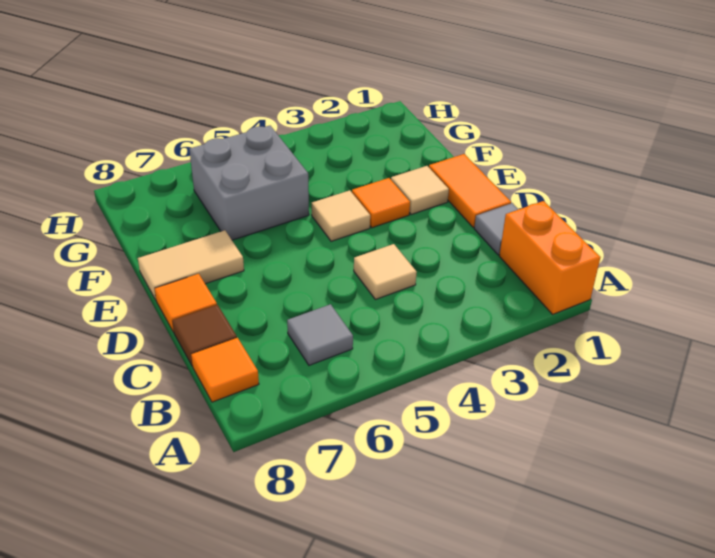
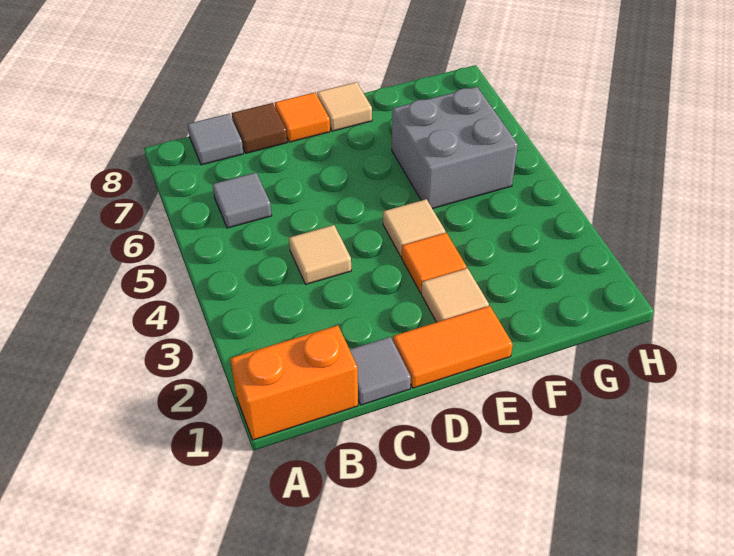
orange tile B8 level 1 -> grey tile B8 level 1
tan tile E7:E8 level 1 -> tan tile E8 level 1

